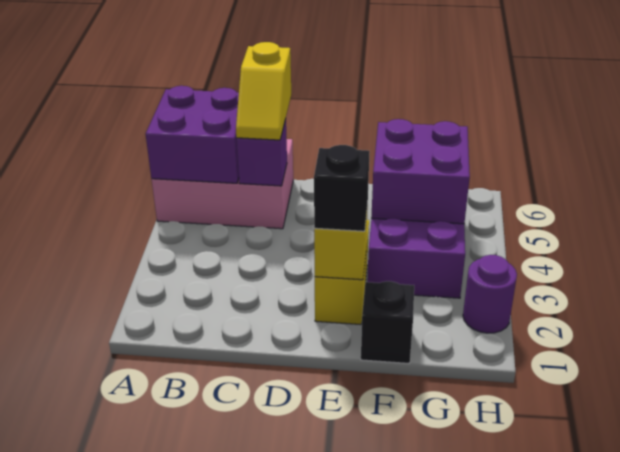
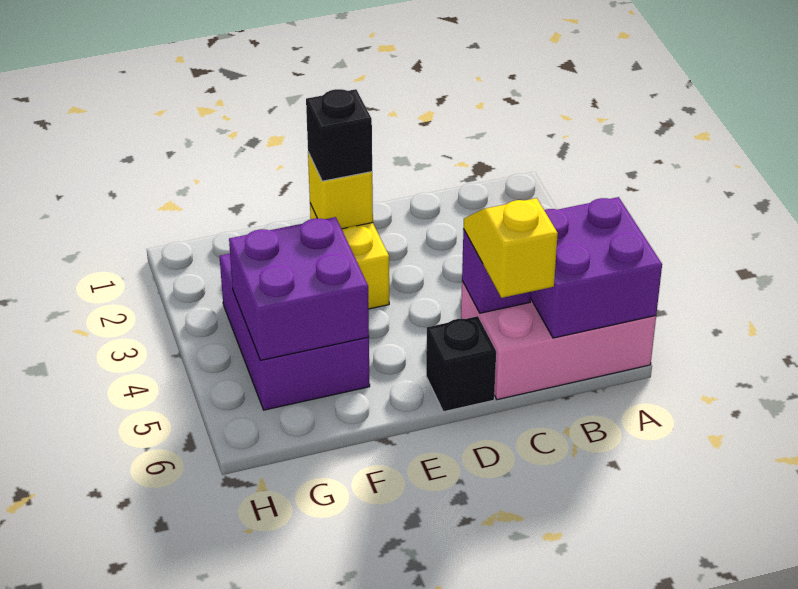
black brick F1 level 1 -> black brick D6 level 1
purple round brick H2 level 1 -> none

